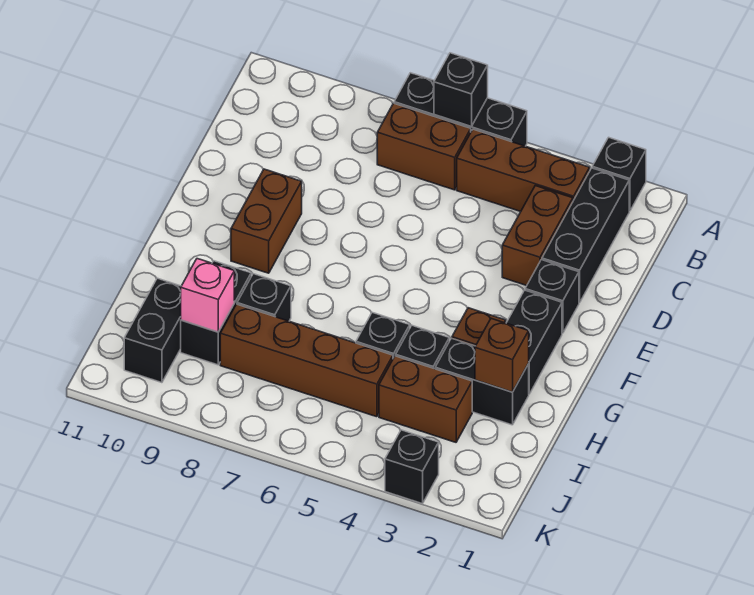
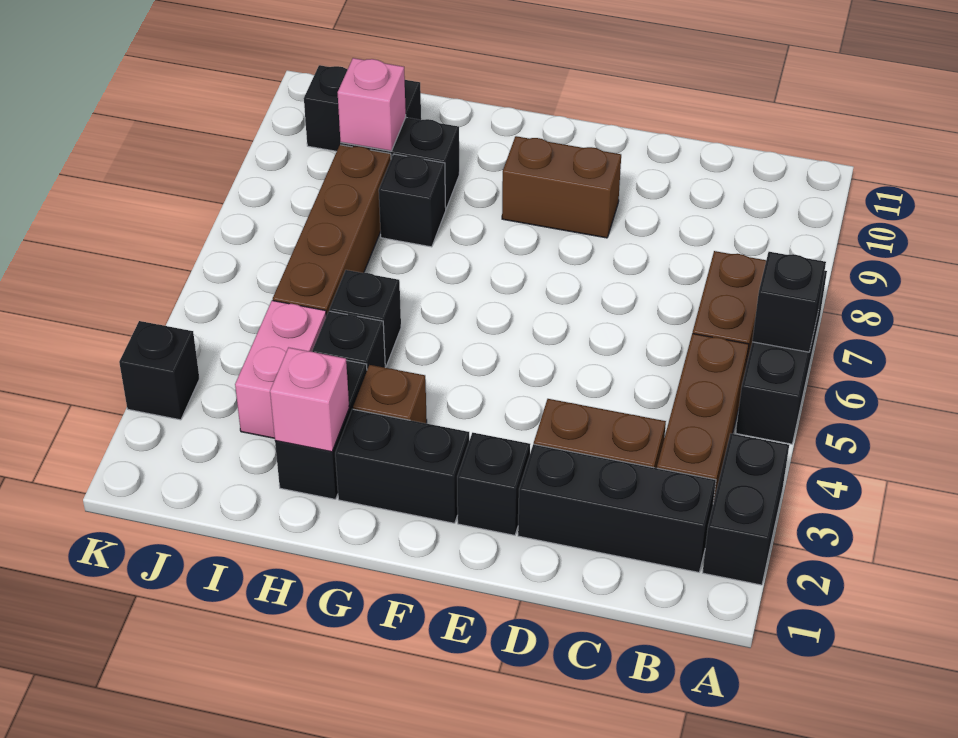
black brick A2 level 1 -> black brick A2:A3 level 1
brown brick H2 level 2 -> pink brick H2 level 2
brown brick I3:I4 level 1 -> pink brick I3:I4 level 1

